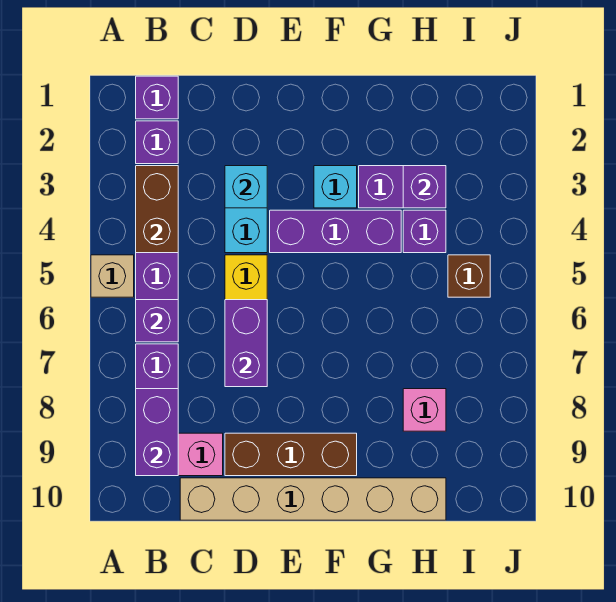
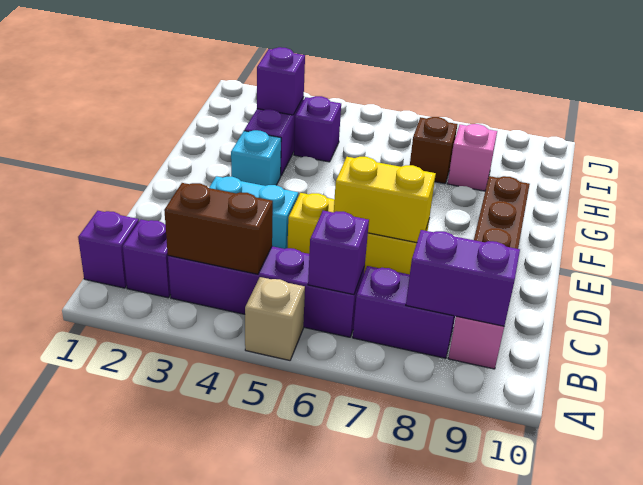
tan brick C10:H10 level 1 -> none
cyan brick D3 level 2 -> none
purple brick D6:D7 level 2 -> yellow brick D6:D7 level 2
purple brick E4:G4 level 1 -> none
brown brick I5 level 1 -> brown brick H7 level 1

